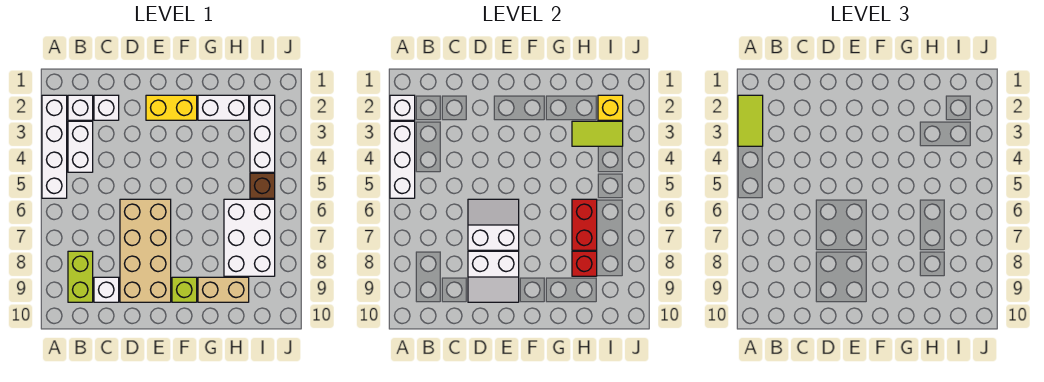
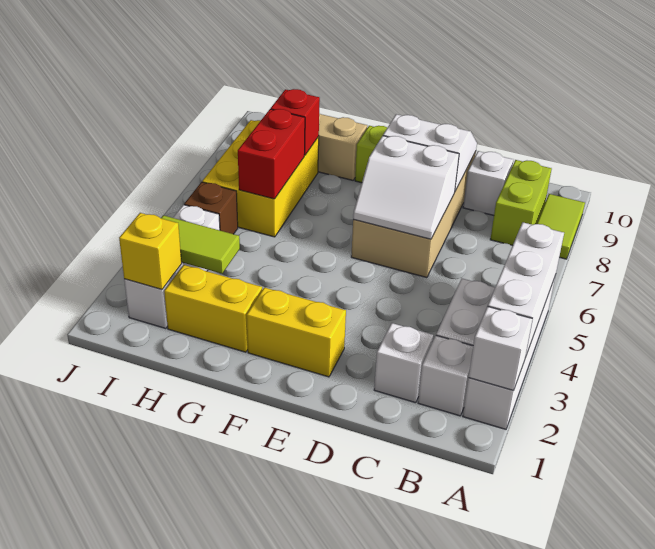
lime tile A2:A3 level 3 -> lime tile A8:A9 level 1
white brick G2:H2 level 1 -> yellow brick G2:H2 level 1
white brick H6:I8 level 1 -> yellow brick H6:I8 level 1

